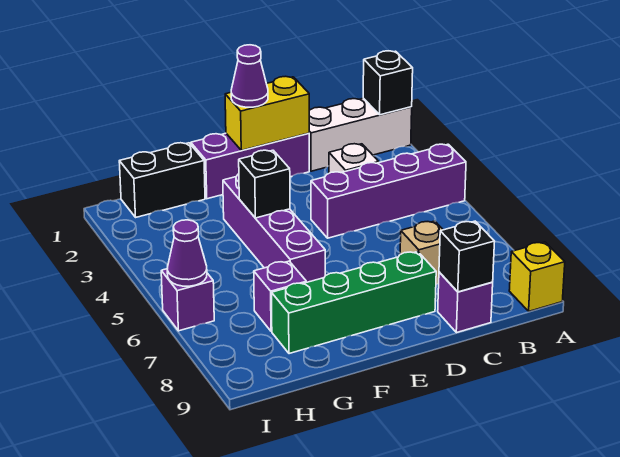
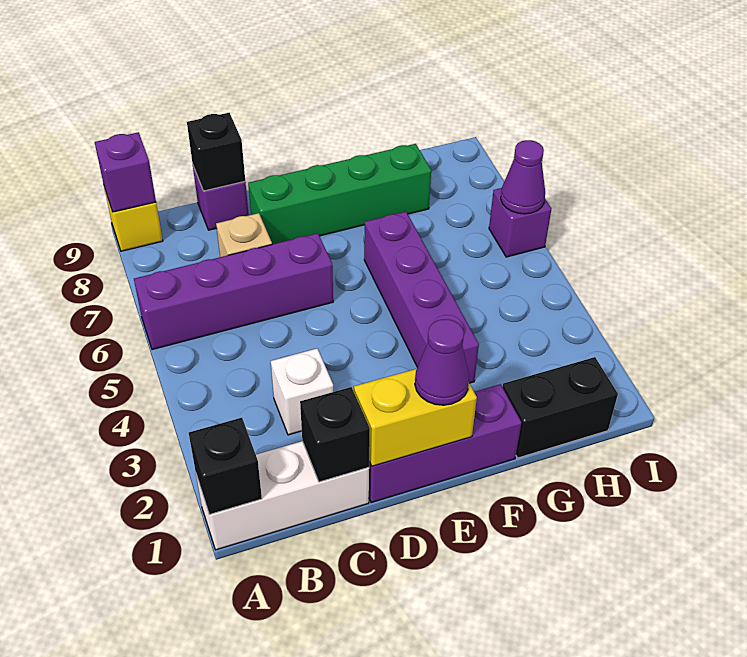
purple brick A4:D4 level 1 -> purple brick A6:D6 level 1
black brick F4 level 2 -> black brick C1 level 2
purple brick G7 level 1 -> purple brick A9 level 2

